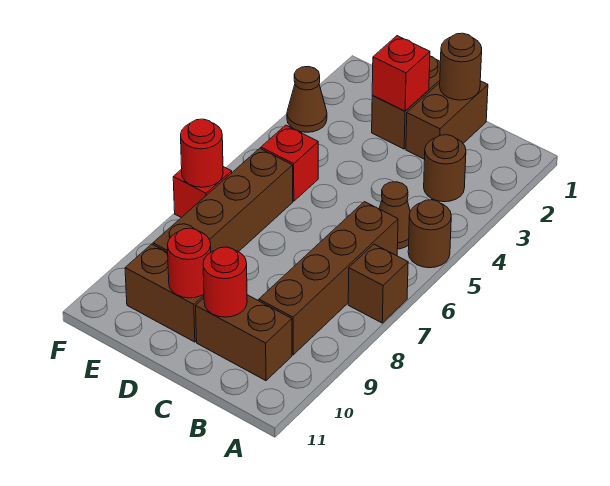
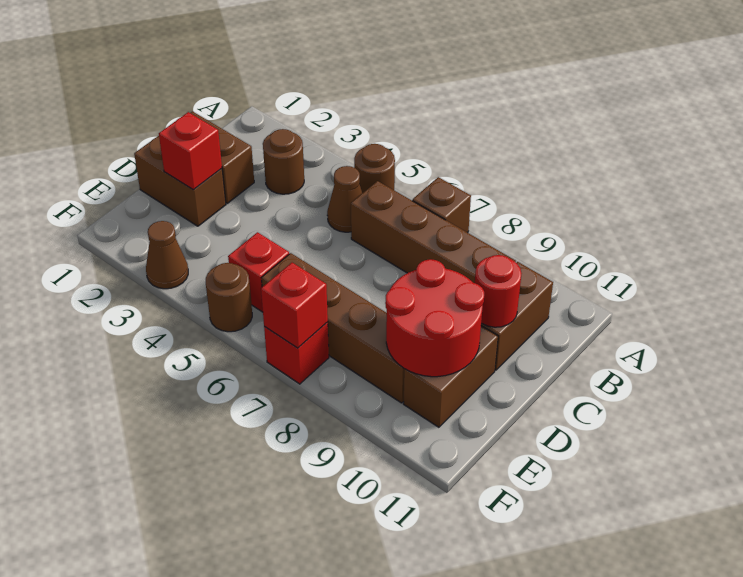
brown round brick C1 level 2 -> brown round brick F5 level 1
red round brick D10 level 2 -> red round brick D9:E10 level 2
red round brick F7 level 2 -> red brick F7 level 2

